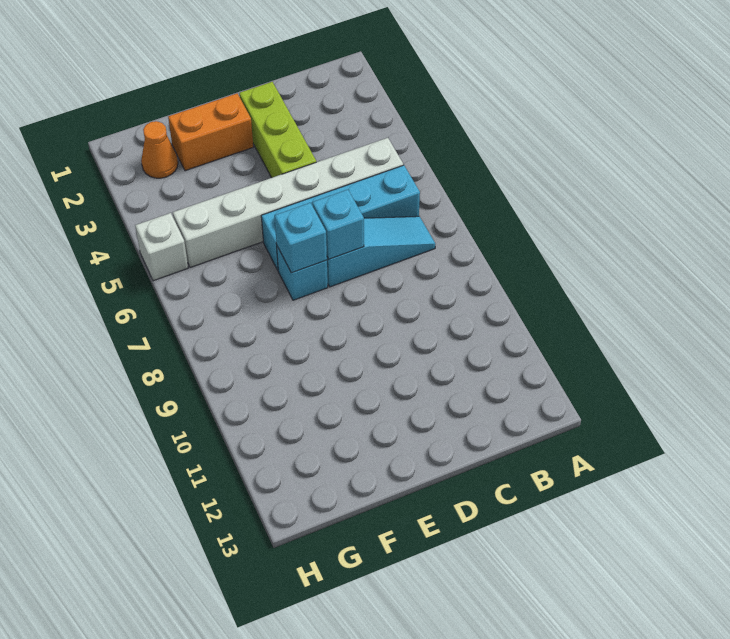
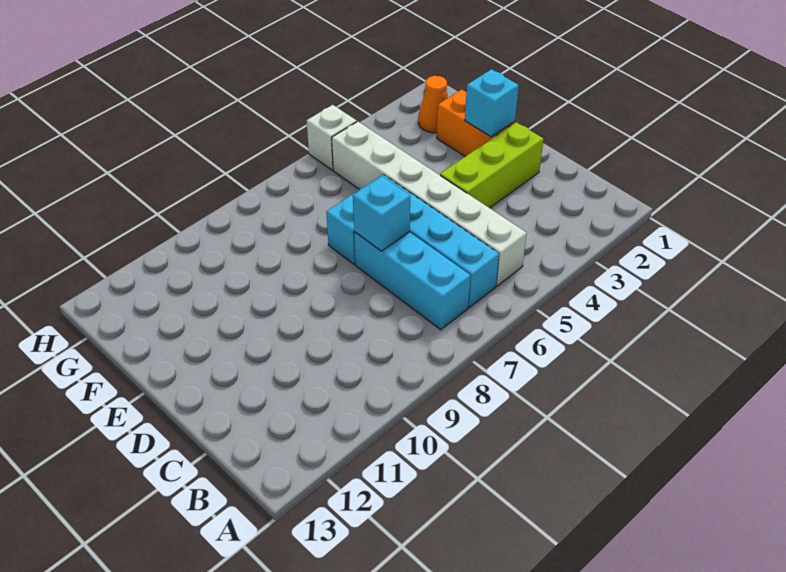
cyan slope B7:D7 level 1 top D -> cyan brick B7:D7 level 1
cyan brick E7 level 2 -> cyan brick E2 level 2

